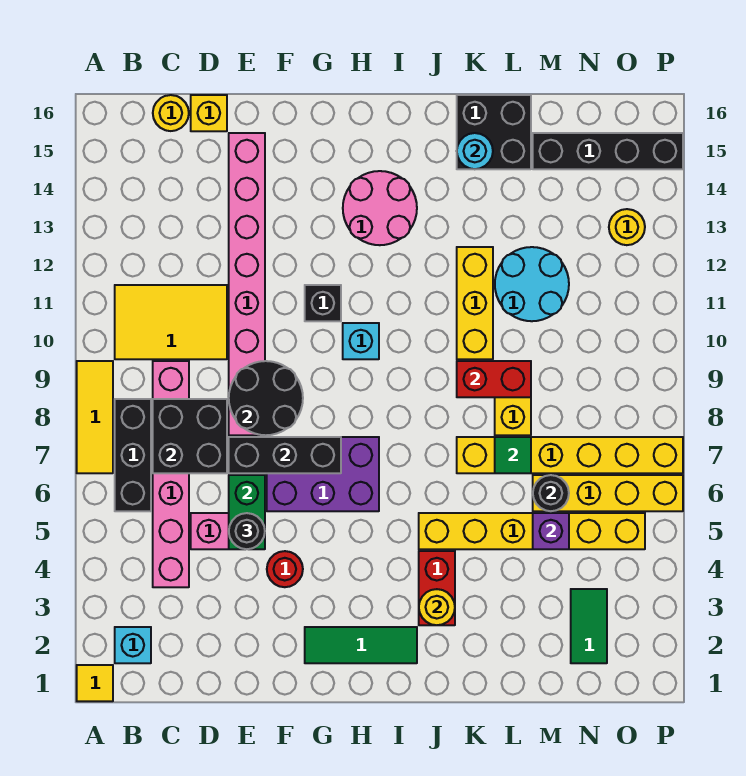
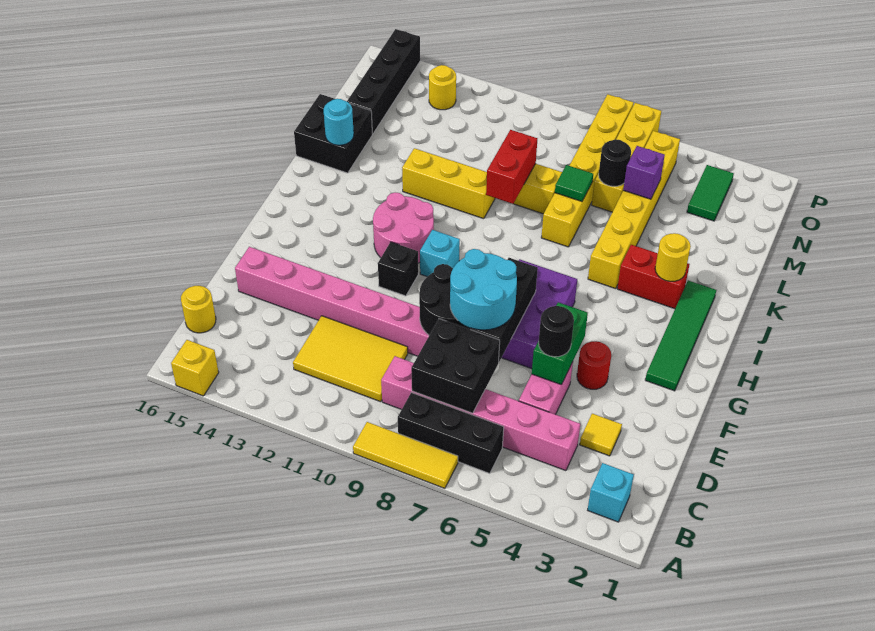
yellow tile A1 level 1 -> yellow tile D3 level 1
yellow tile B10:D11 level 1 -> yellow tile C10:D12 level 1
yellow brick D16 level 1 -> yellow brick A15 level 1
green brick E5:E6 level 2 -> green brick E5:F5 level 2
green tile G2:I2 level 1 -> green tile G2:J2 level 1
pink round brick H13:I14 level 1 -> pink round brick H11:I12 level 1
cyan round brick L11:M12 level 1 -> cyan round brick E7:F8 level 3
green tile N2:N3 level 1 -> green tile N3:O3 level 1

